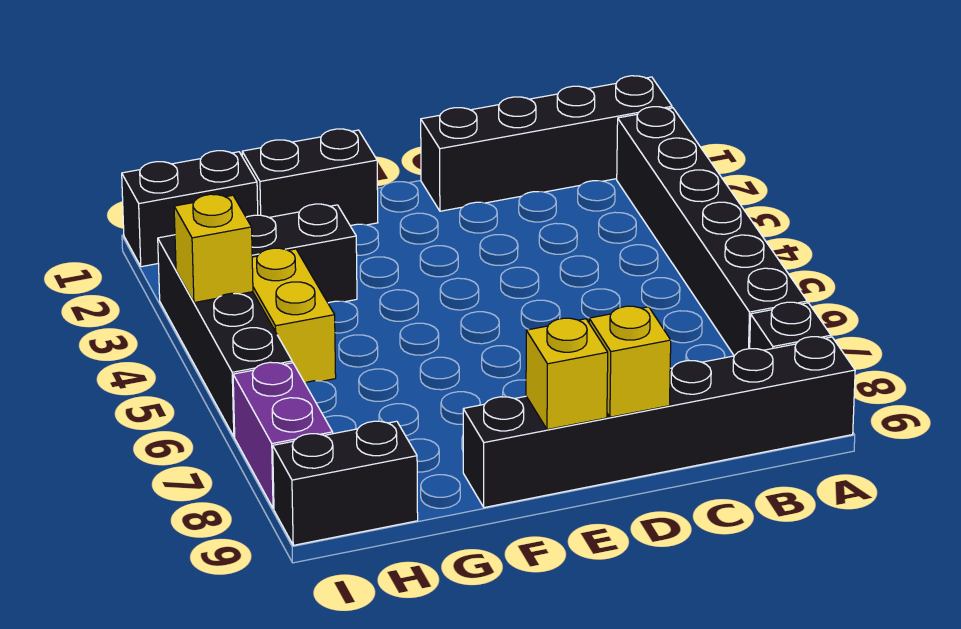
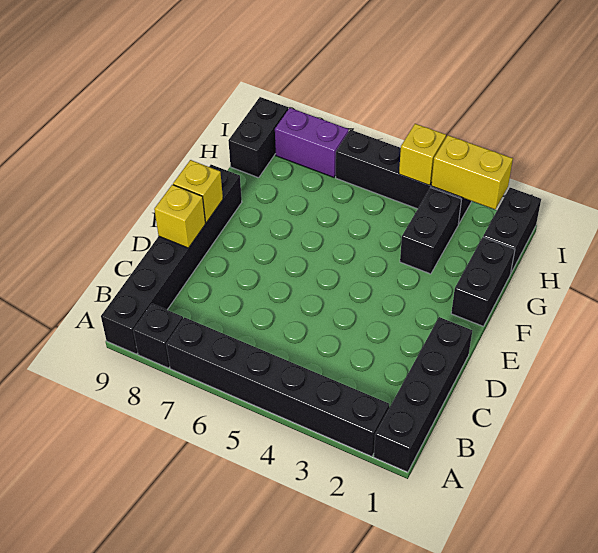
yellow brick H4:H5 level 1 -> yellow brick I2:I3 level 2

